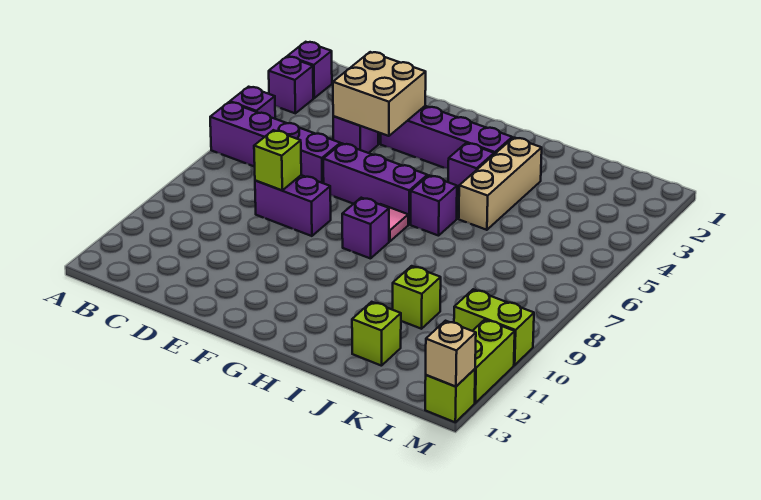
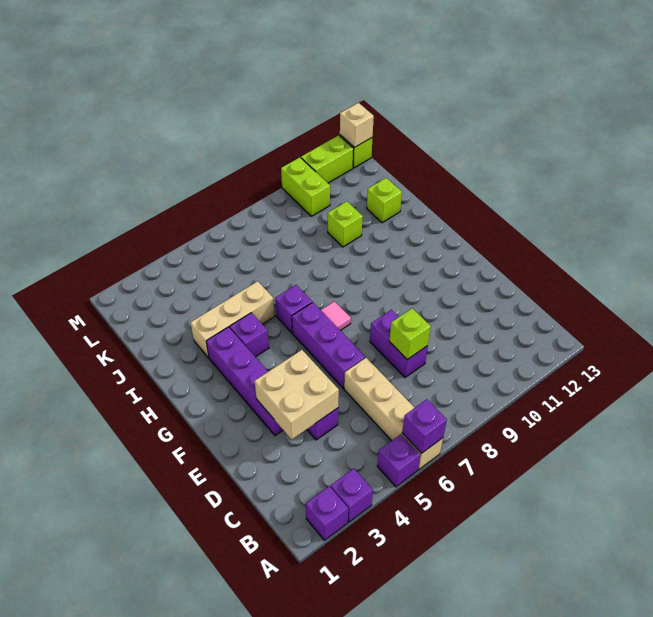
purple brick A6:D6 level 1 -> tan brick A6:D6 level 1
purple brick G8 level 1 -> purple brick A6 level 2

